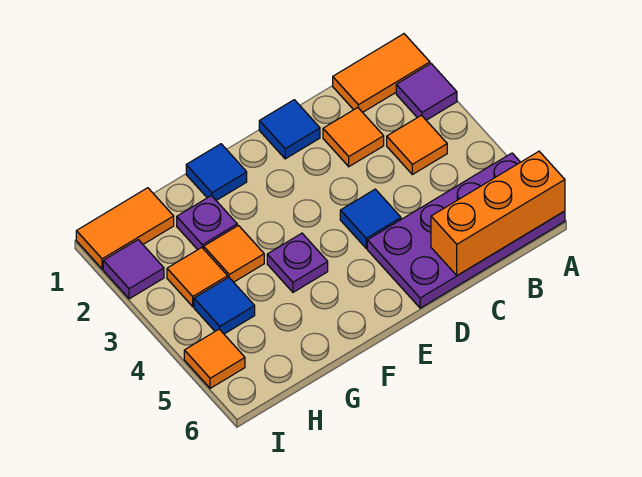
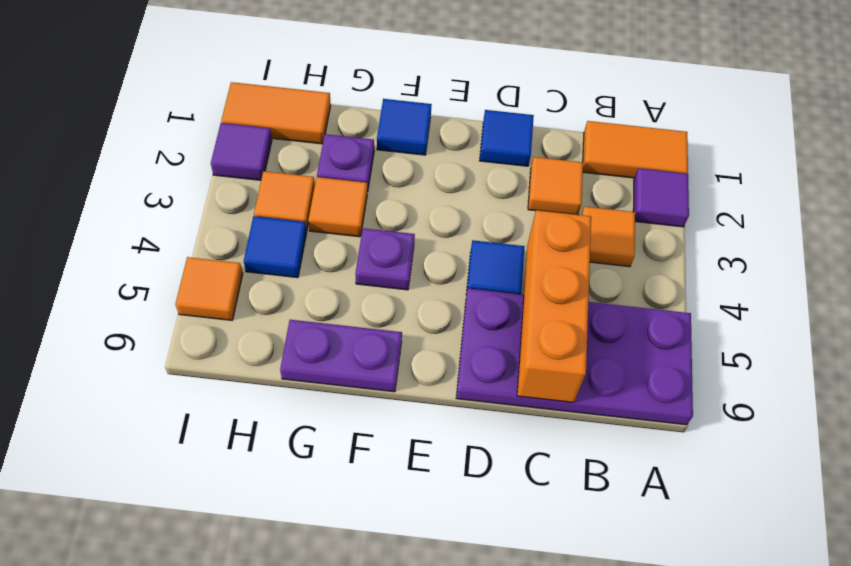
orange brick A6:C6 level 2 -> orange brick C4:C6 level 2
none -> purple plate F6:G6 level 1

